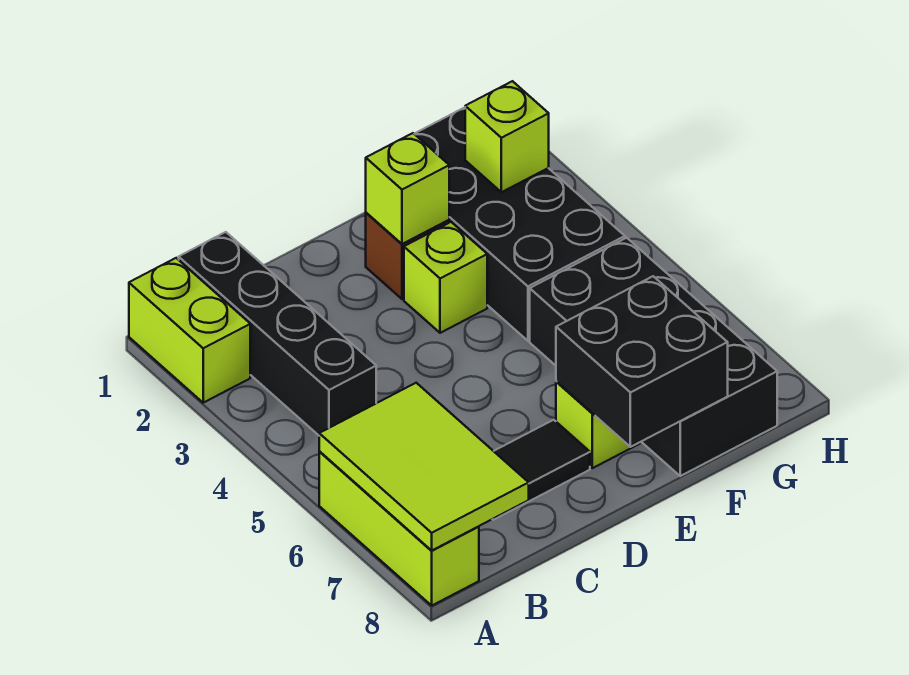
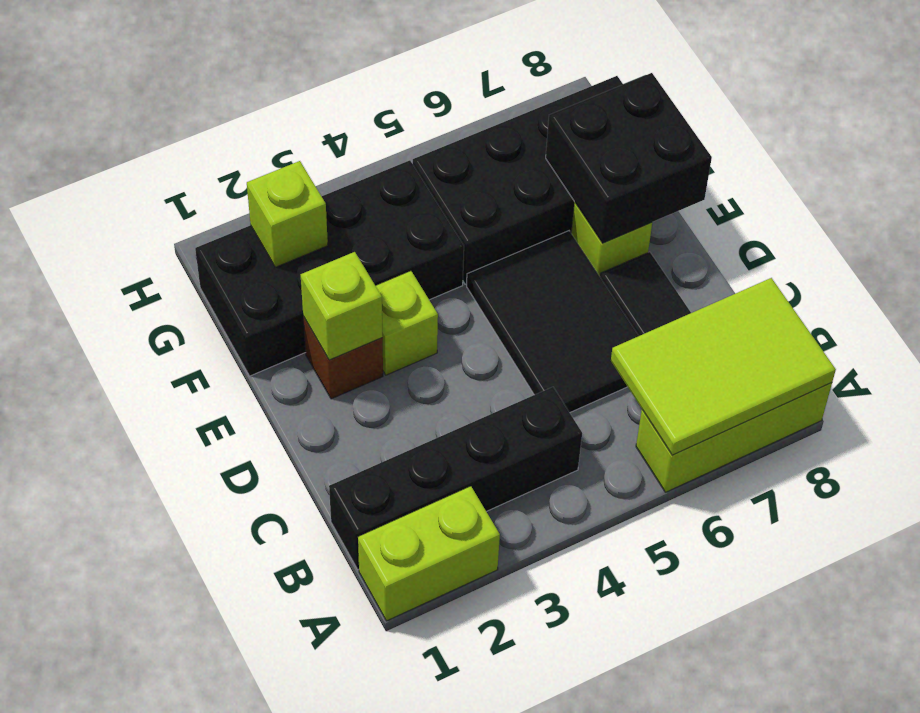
none -> black tile C5:E6 level 1

